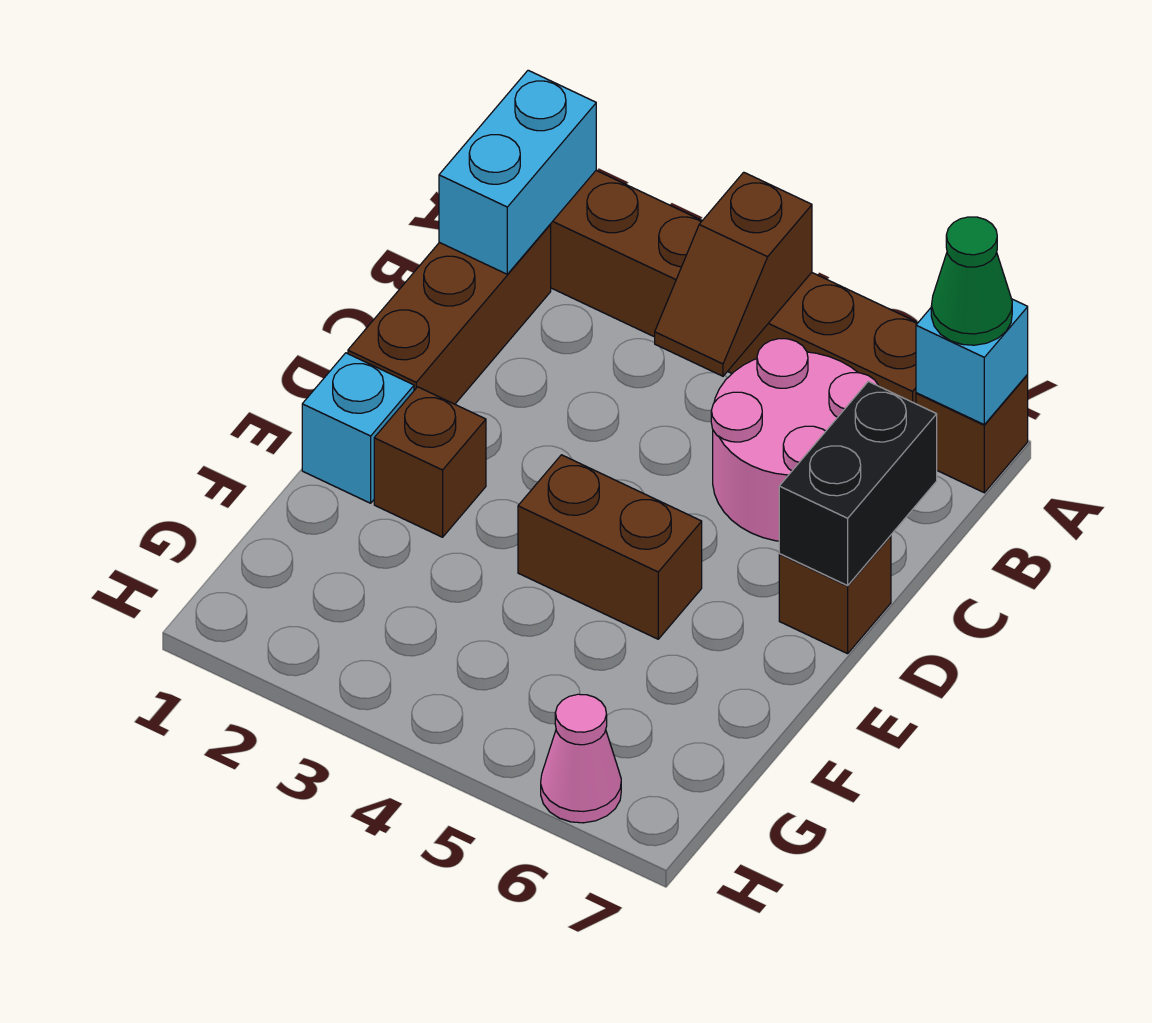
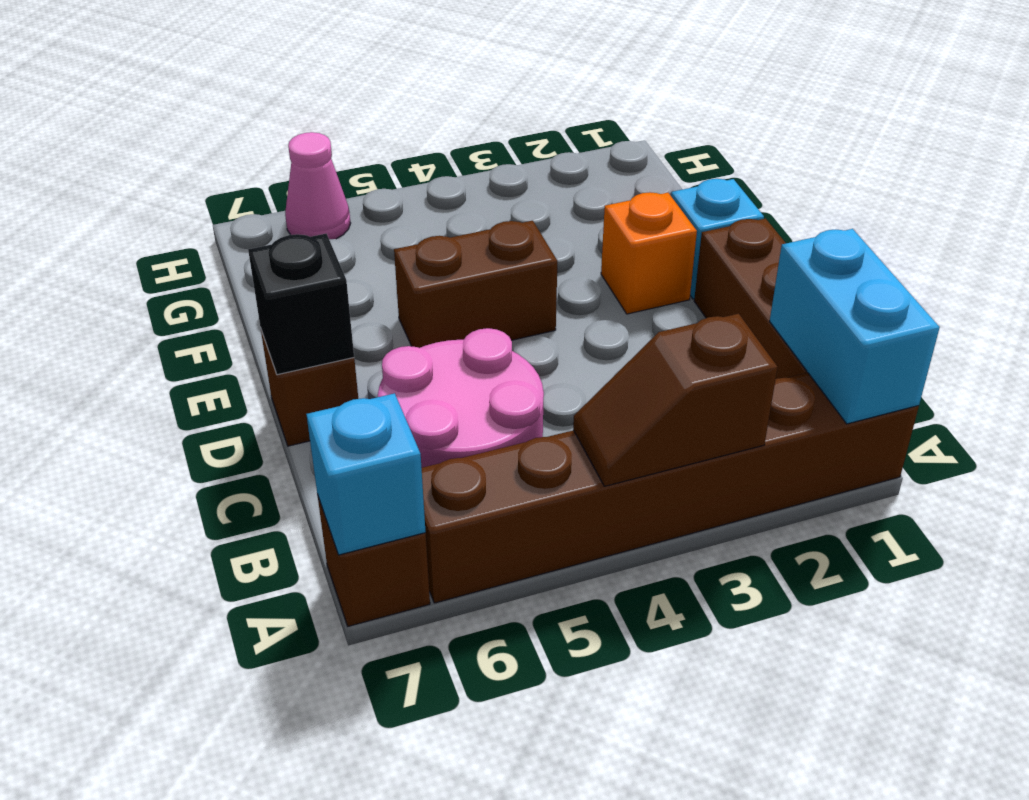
brown slope A4:B4 level 2 top A -> brown slope A3:A4 level 2 top 3
green cone A7 level 3 -> none
black brick C7:D7 level 2 -> black brick D7 level 2
brown brick E2 level 1 -> orange brick E2 level 1

